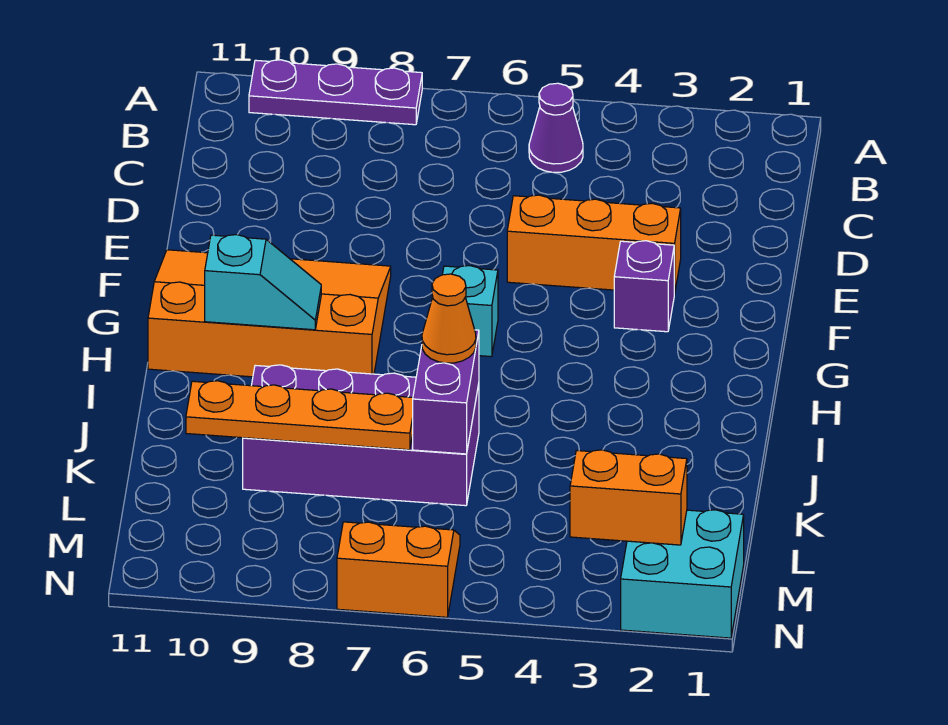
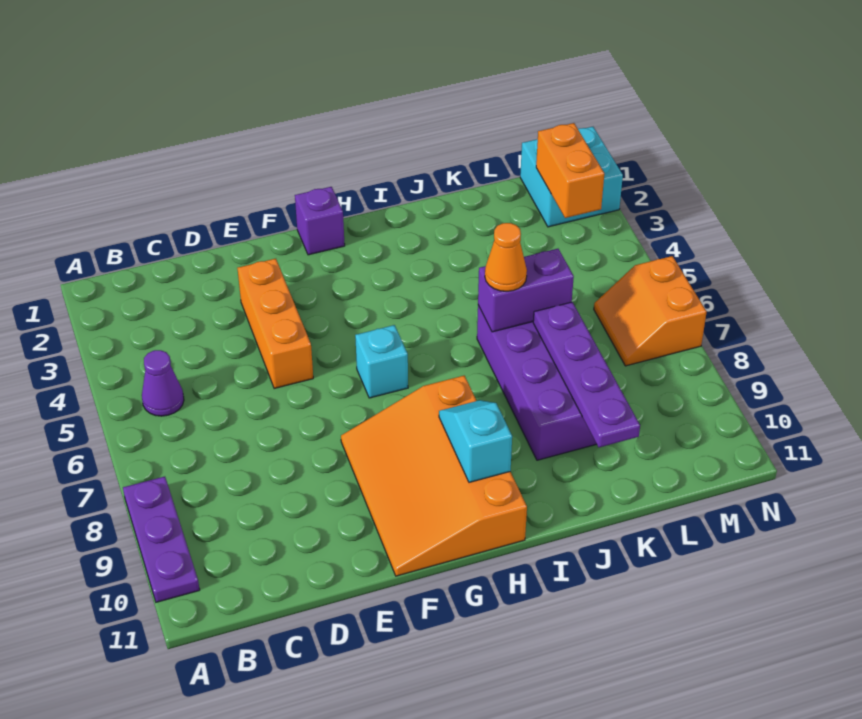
purple brick F3 level 1 -> purple brick G1 level 1
orange plate K7:K10 level 2 -> purple plate K7:K10 level 2

